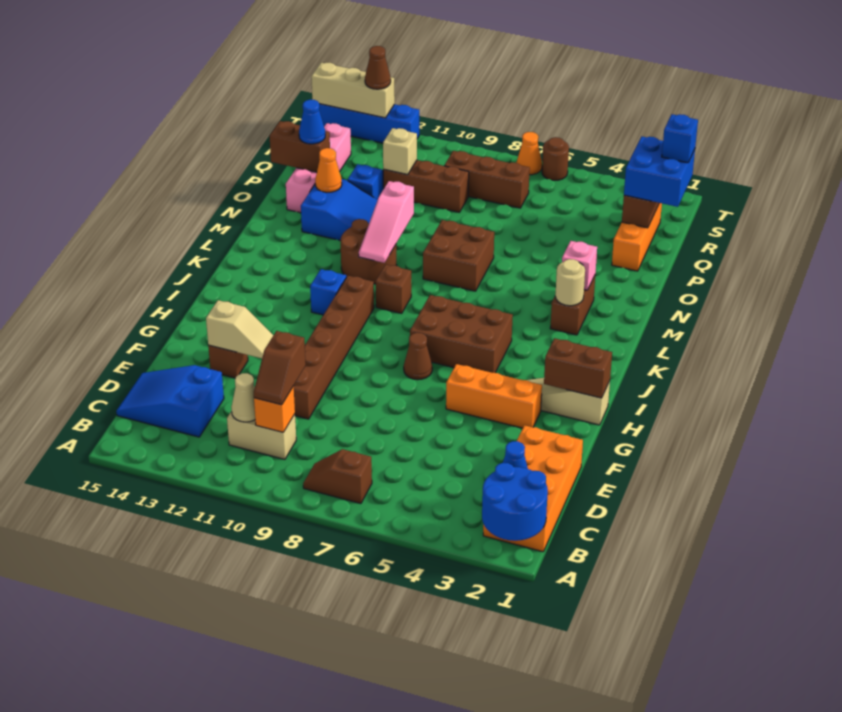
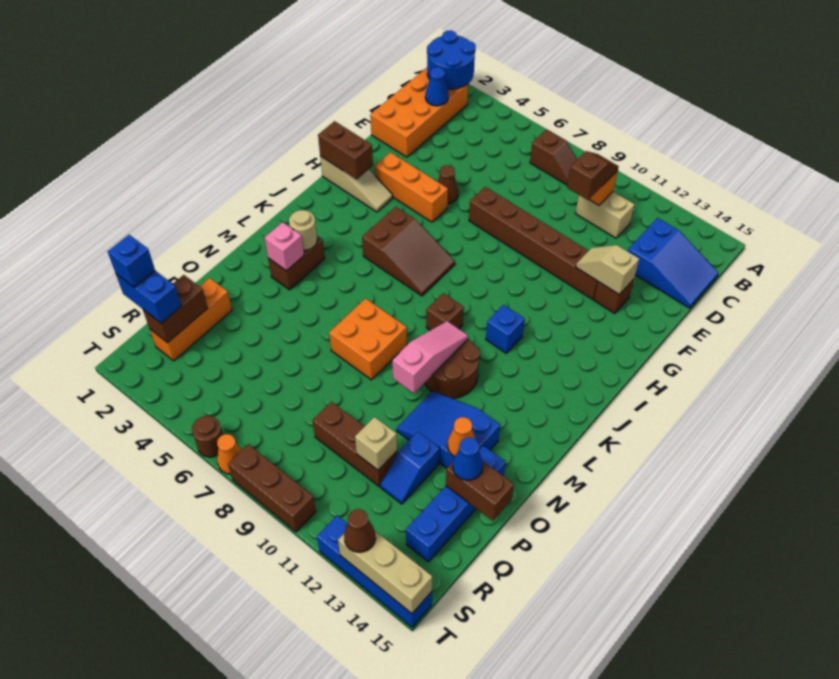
tan cone C11 level 2 -> none
brown brick E10:J10 level 1 -> brown brick F7:F12 level 1
brown cone H7 level 1 -> brown cone F5 level 1
brown brick I5:J7 level 1 -> brown slope I5:J7 level 1 top 5
brown brick M7:N8 level 1 -> orange brick M7:N8 level 1
pink brick O14:R14 level 1 -> blue brick O14:R14 level 1
blue brick Q1:R2 level 3 -> blue brick R1:R2 level 3
brown brick R7:R9 level 1 -> brown brick T8:T10 level 1

